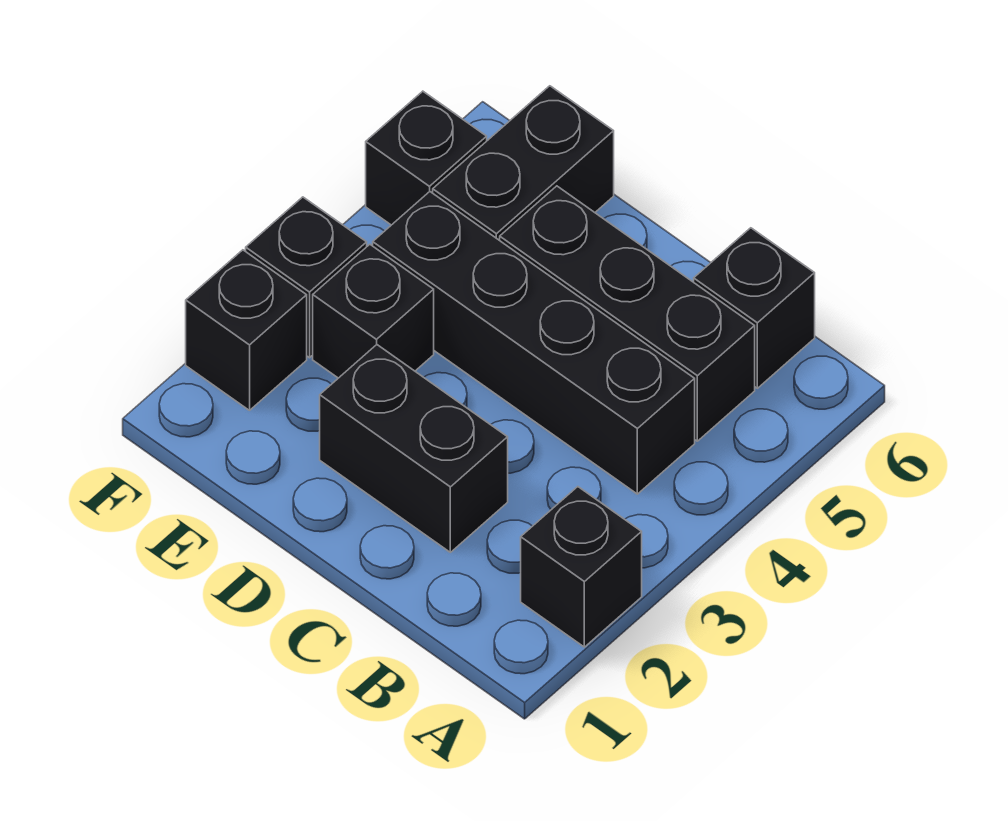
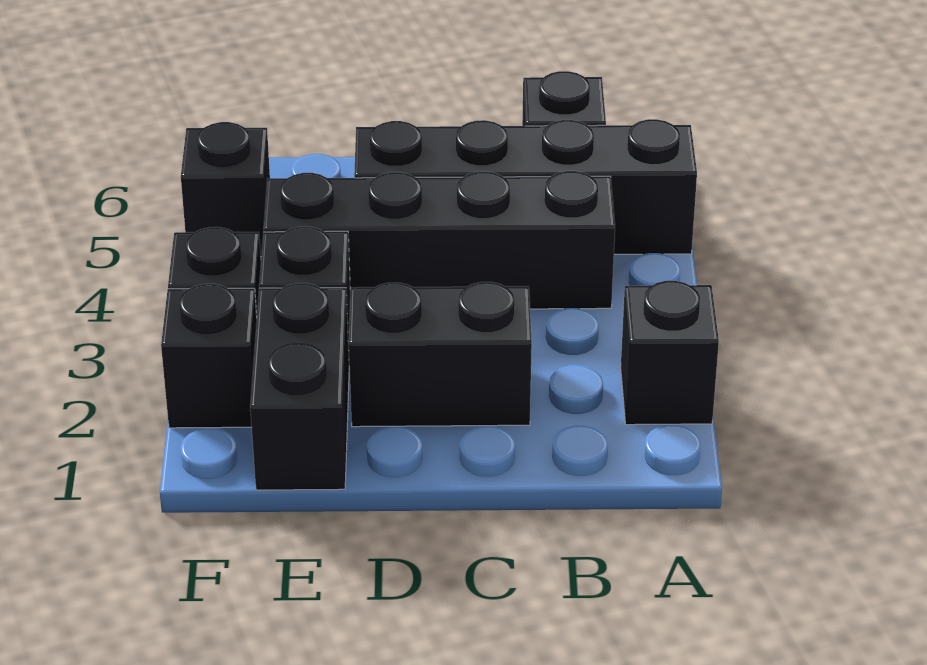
black brick B5:D5 level 1 -> black brick A5:D5 level 1
black brick E5:E6 level 1 -> black brick E1:E2 level 1

